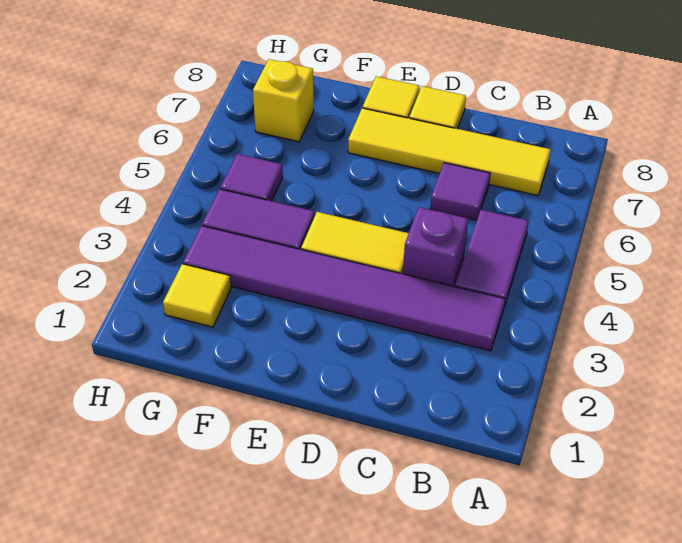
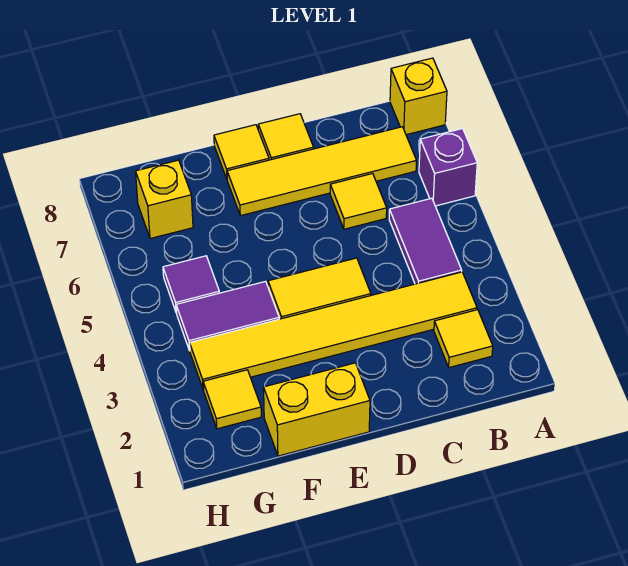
none -> yellow brick A8 level 1
none -> yellow tile B2 level 1
purple tile B3:G3 level 1 -> yellow tile B3:G3 level 1
purple brick C4 level 1 -> purple brick A6 level 1
purple tile C6 level 1 -> yellow tile C6 level 1
none -> yellow brick E1:F1 level 1

